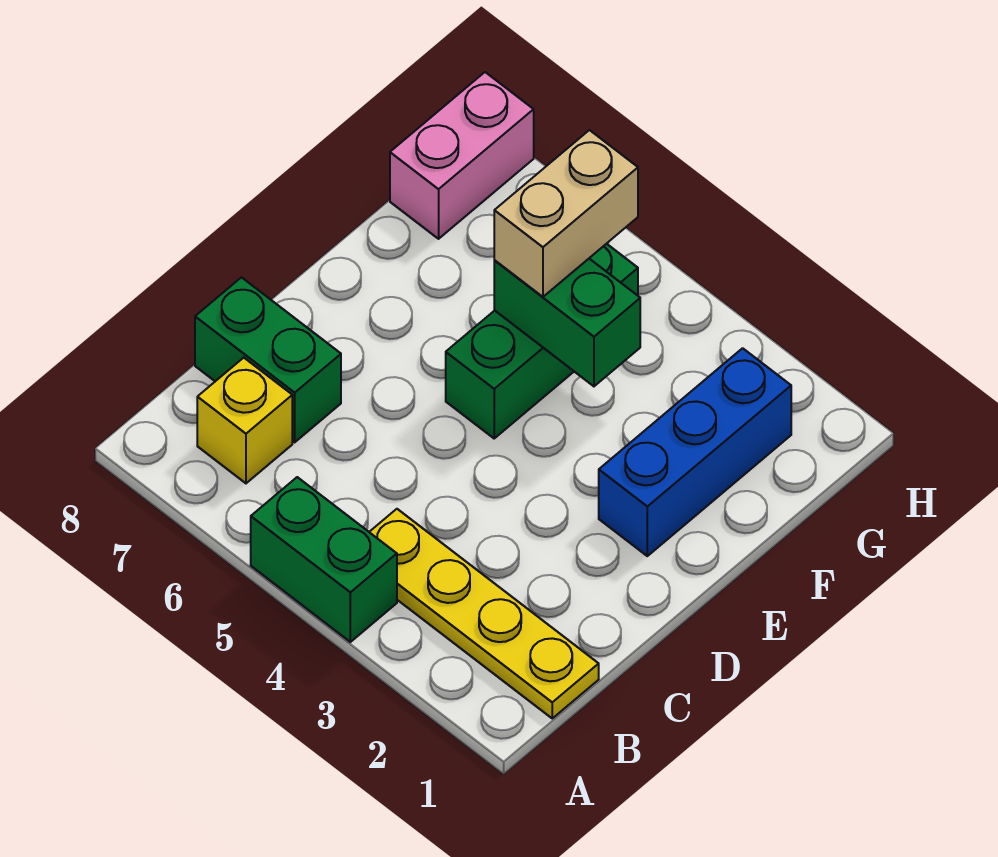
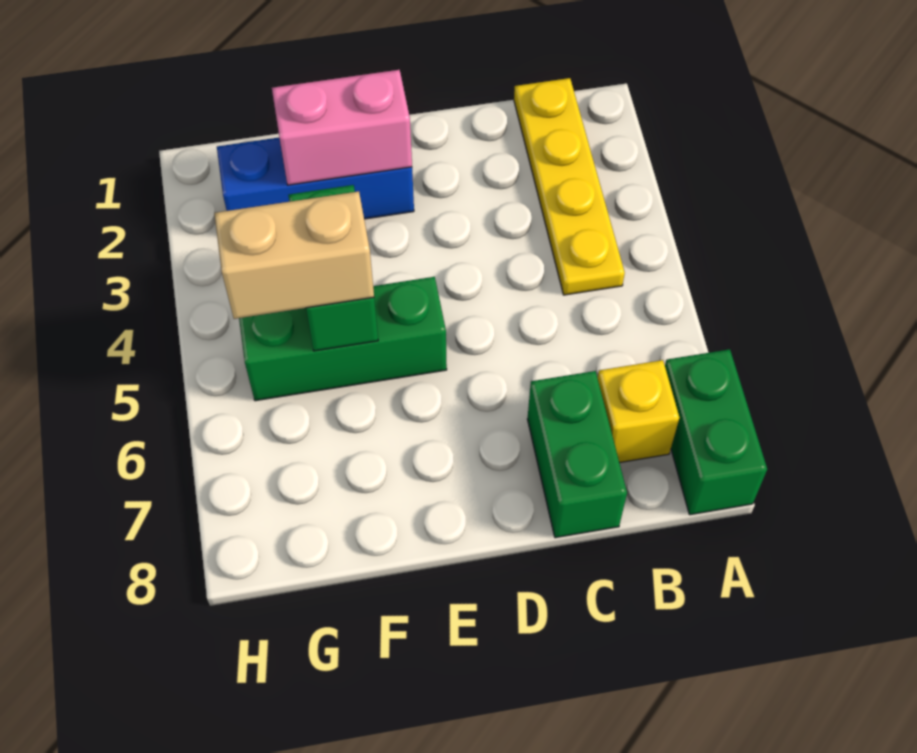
green brick A4:A5 level 1 -> green brick A7:A8 level 1
pink brick G8:H8 level 1 -> pink brick E2:F2 level 2

